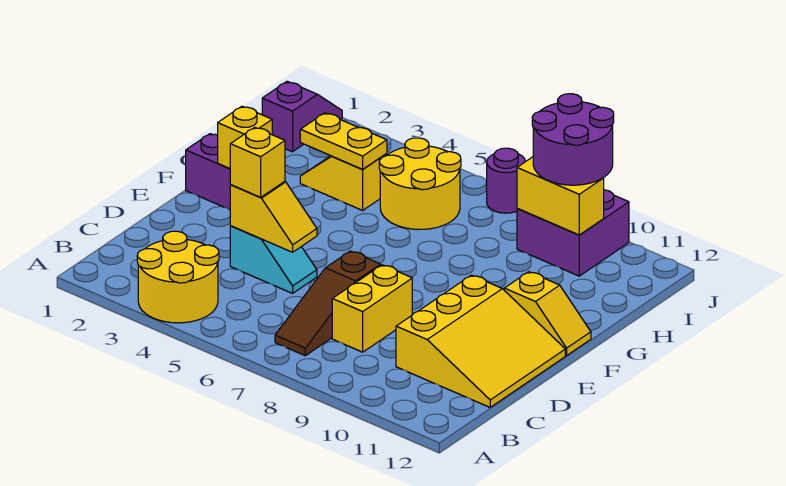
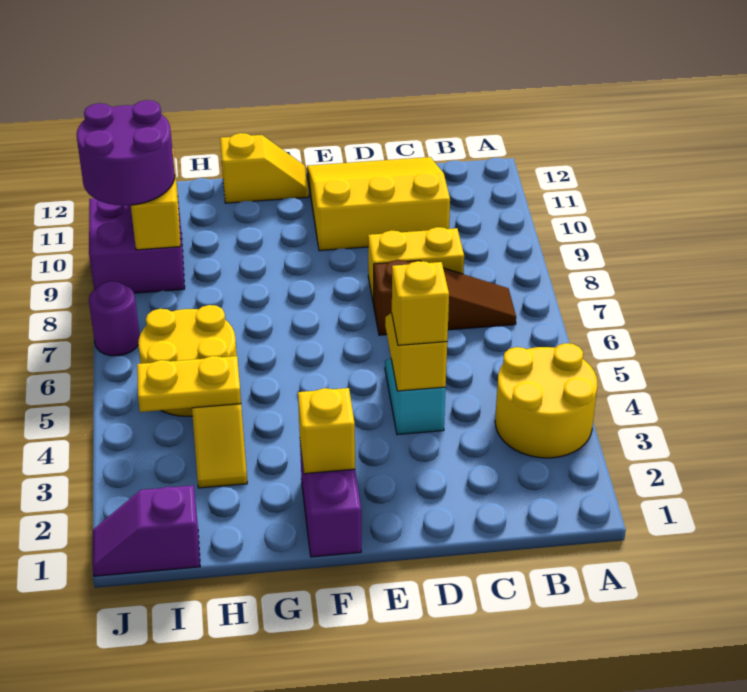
yellow slope F11:F12 level 1 top 11 -> yellow slope F12:G12 level 1 top G
yellow plate H3:H4 level 2 -> yellow plate H4:I4 level 2

